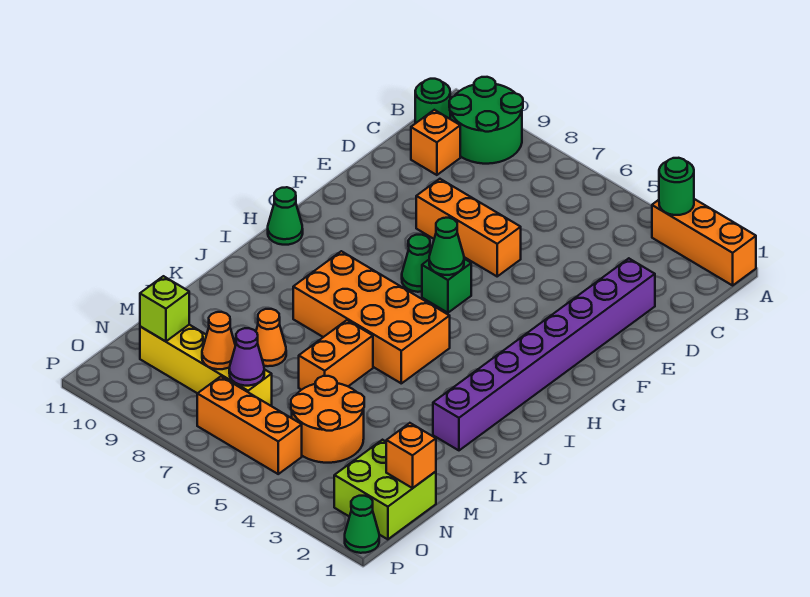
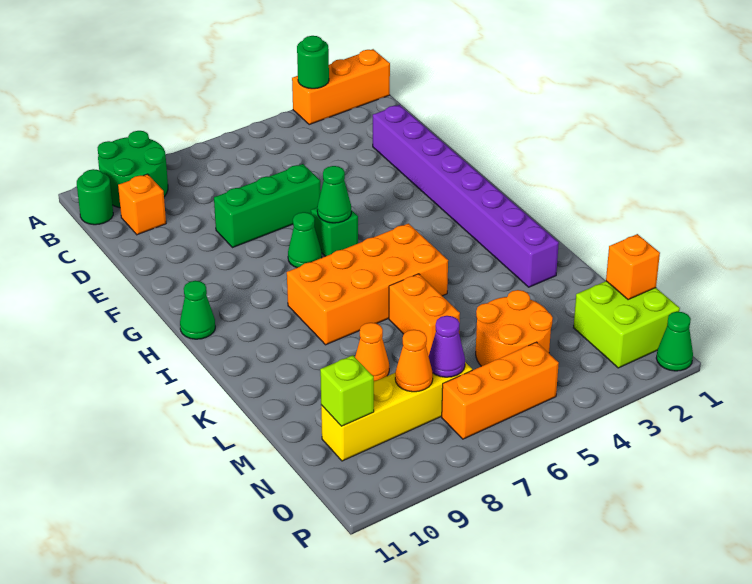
orange brick E6:E8 level 1 -> green brick E6:E8 level 1

